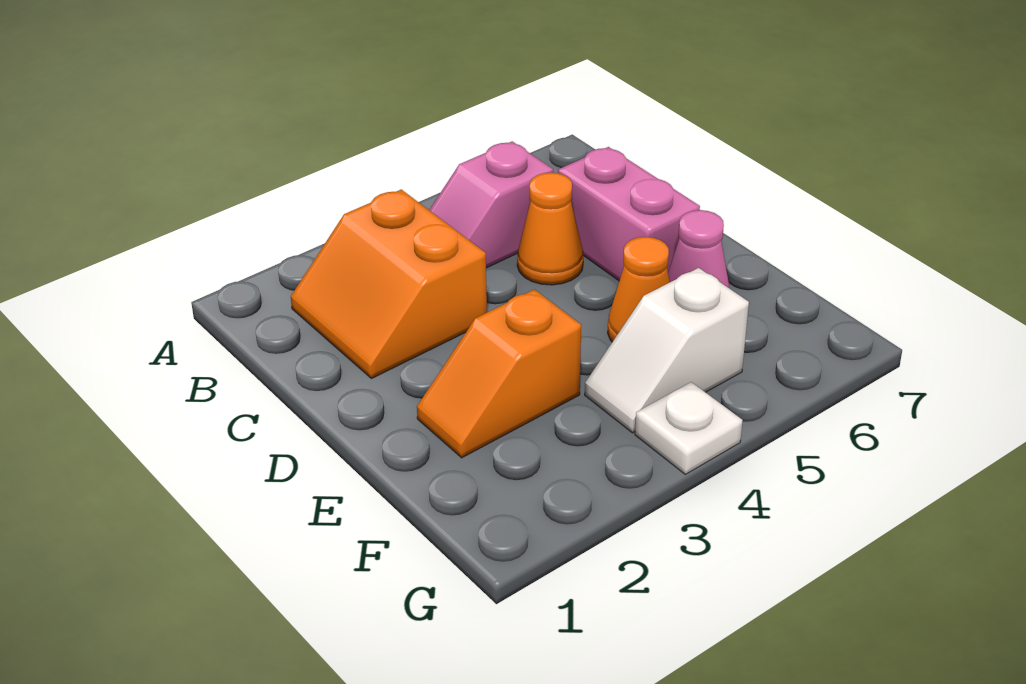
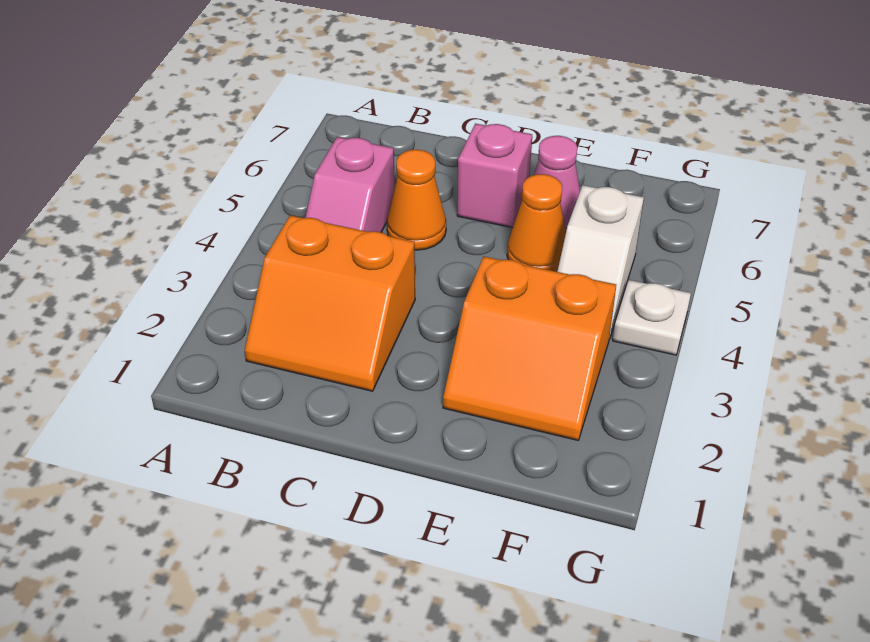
pink brick C6:D6 level 1 -> pink brick D6 level 1
orange slope E2:E3 level 1 top 3 -> orange slope E2:F3 level 1 top 3

